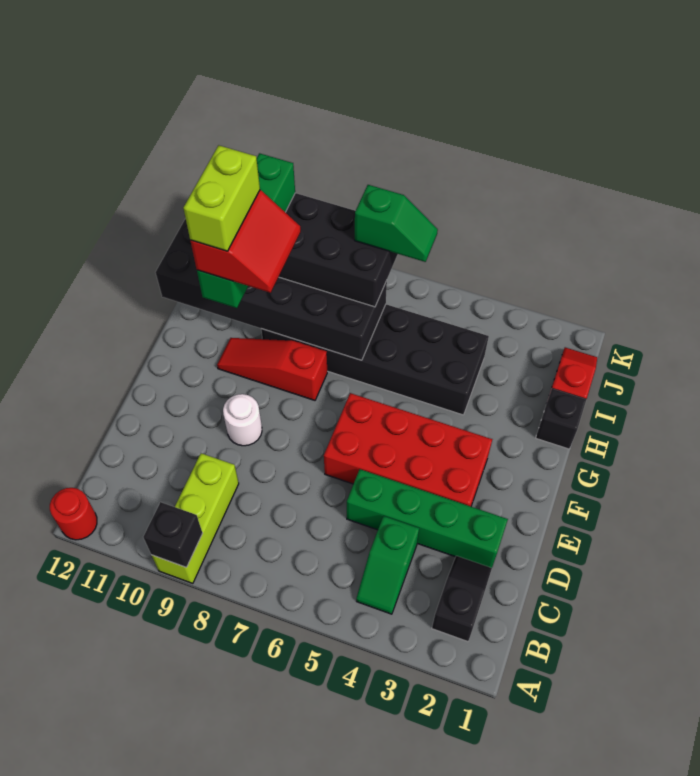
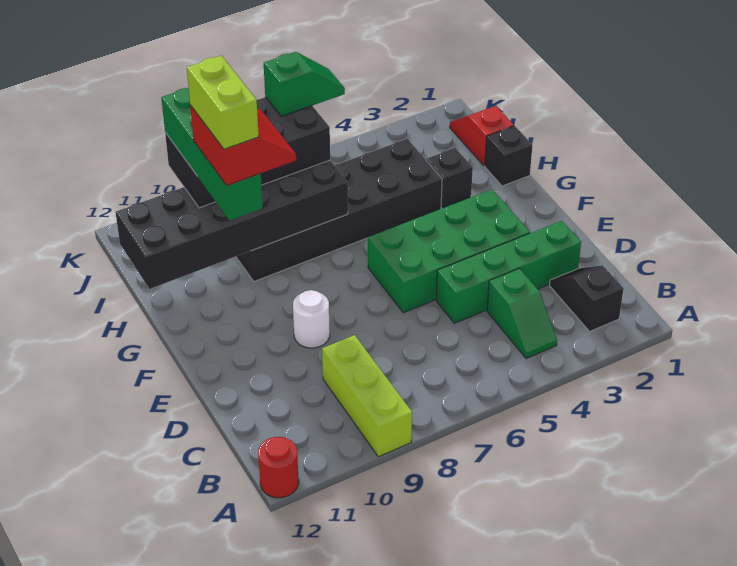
black brick A9 level 2 -> black brick H3 level 1
red brick E3:F6 level 1 -> green brick E3:F6 level 1
red slope G8:G10 level 1 top 8 -> none

